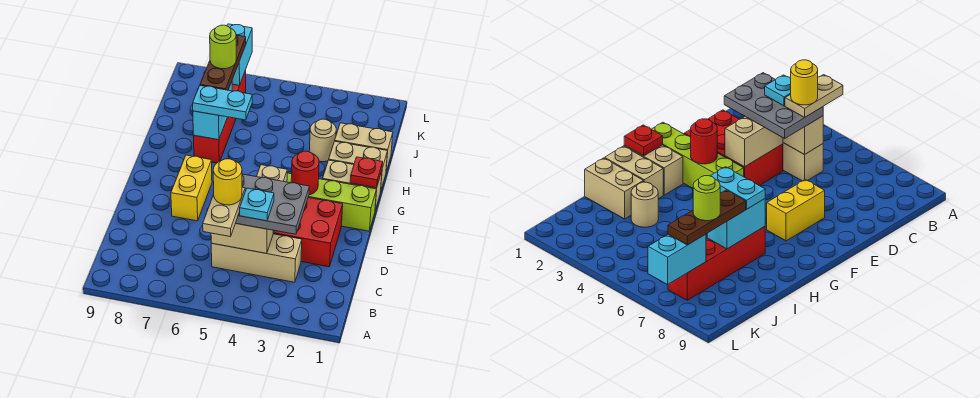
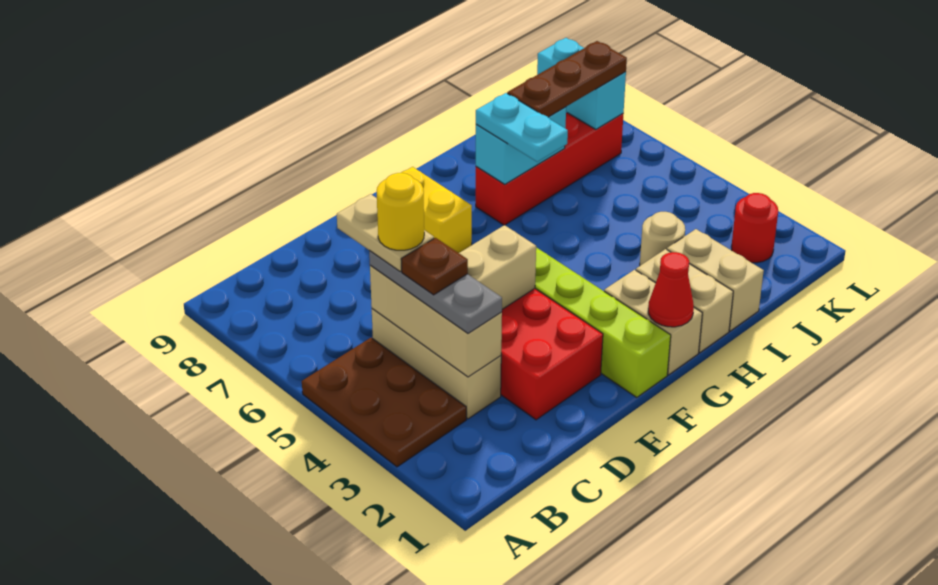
none -> brown plate A3:B5 level 1
tan plate B5:C5 level 4 -> tan plate C5:C6 level 4
grey plate C3:D5 level 3 -> grey plate C3:C5 level 3
tan brick C4:C5 level 2 -> tan brick C3:C5 level 2
cyan plate C4 level 4 -> brown plate C4 level 4
yellow brick E7:F7 level 1 -> yellow brick F7:F8 level 1
red round brick F3 level 2 -> red round brick K2 level 1
red plate G1 level 2 -> red cone G1 level 2
lime round brick J7 level 4 -> none
cyan brick K7:L7 level 2 -> cyan brick K7:K8 level 2

